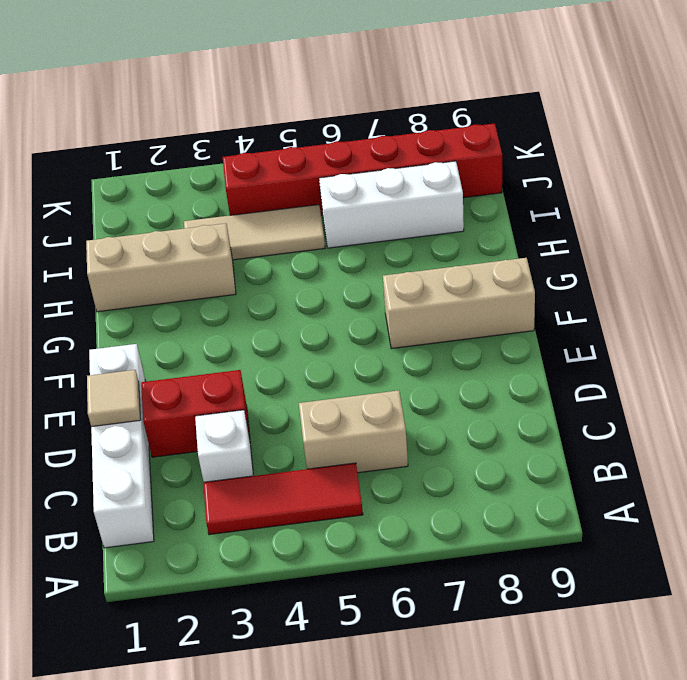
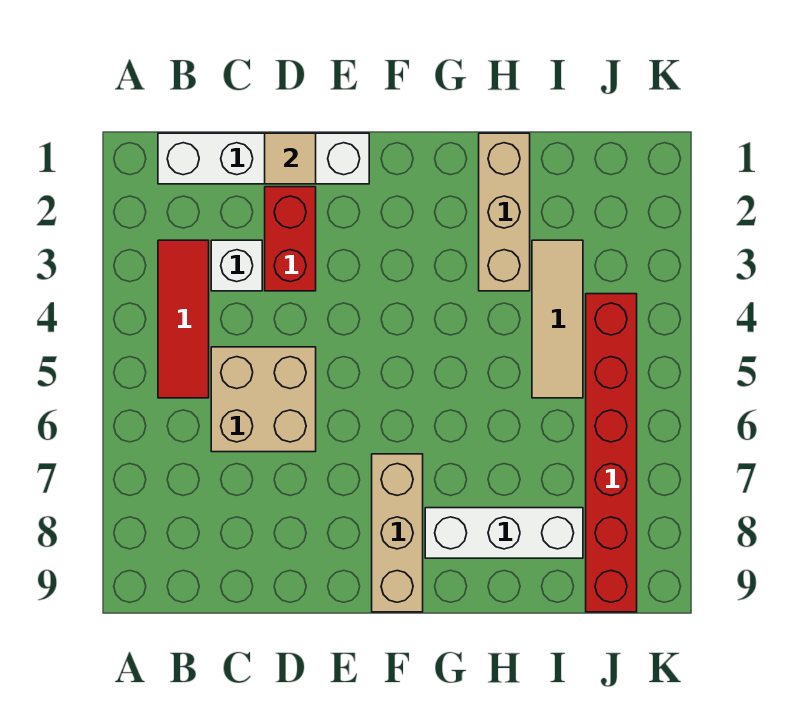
tan brick C5:C6 level 1 -> tan brick C5:D6 level 1
white brick I6:I8 level 1 -> white brick G8:I8 level 1

